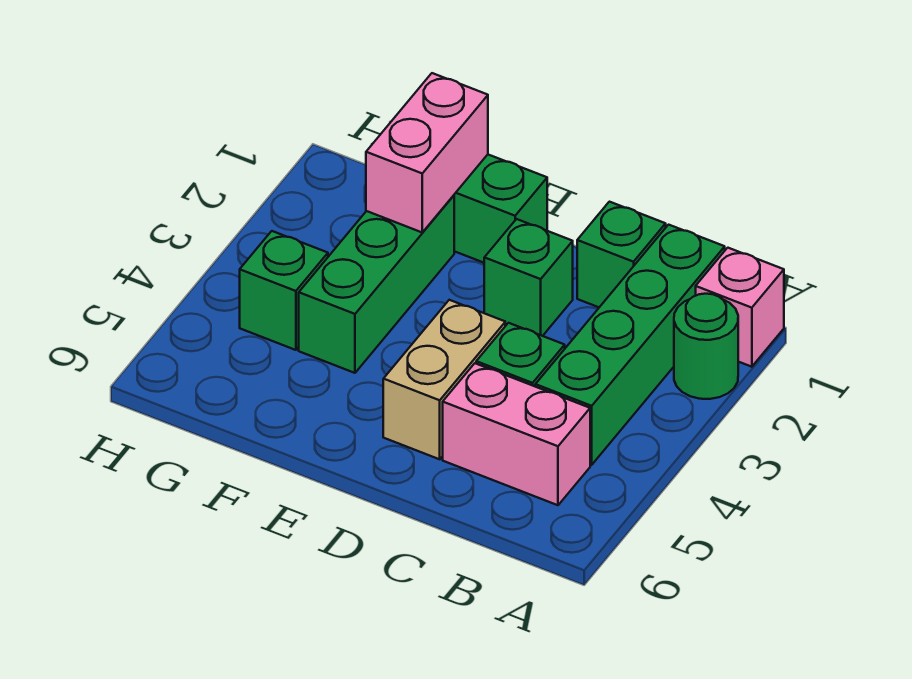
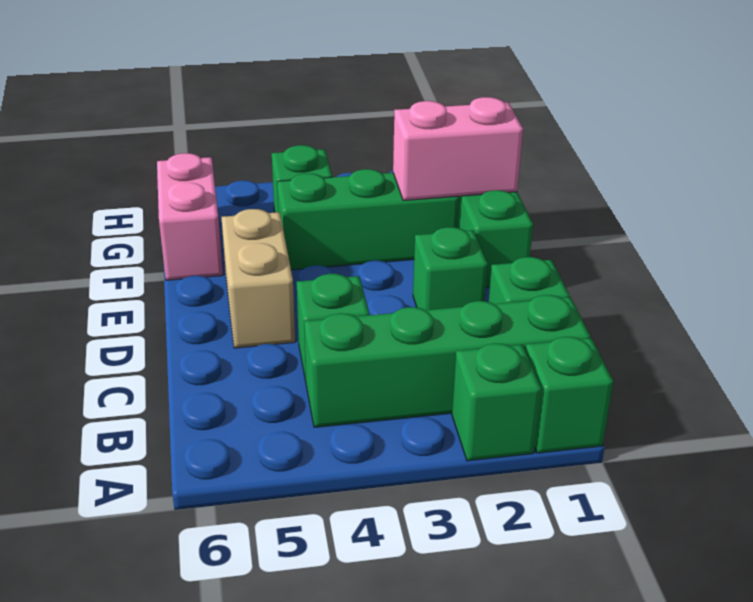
pink brick A1 level 1 -> green brick A1 level 1
green round brick A2 level 1 -> green brick A2 level 1
pink brick B5:C5 level 1 -> pink brick F6:G6 level 1
tan brick D4:D5 level 1 -> tan brick D5:E5 level 1

